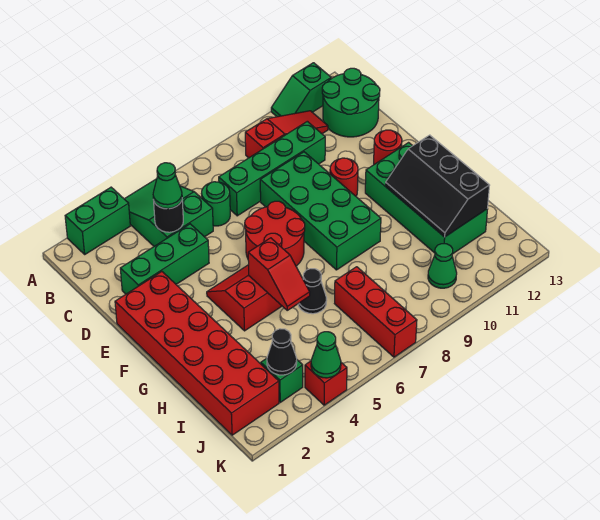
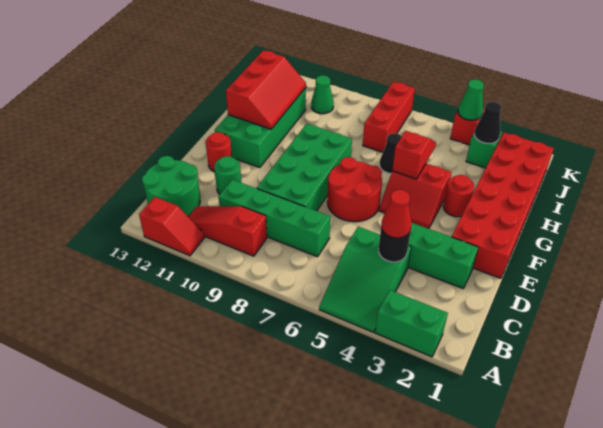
green slope A11:A12 level 1 top 12 -> red slope A11:A12 level 1 top 12
green cone C4 level 3 -> red cone C4 level 3
green round brick C6 level 1 -> green round brick D11 level 1
red round brick E10 level 1 -> red round brick G3 level 1
black slope G11:I12 level 2 top 12 -> red slope G11:I12 level 2 top 12

